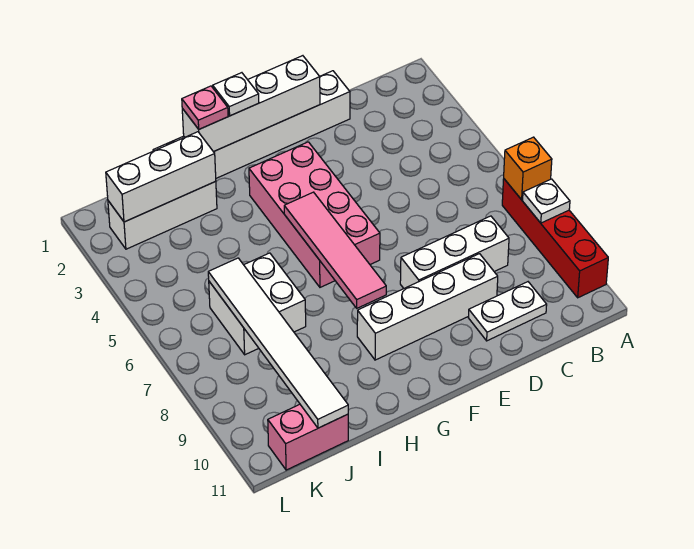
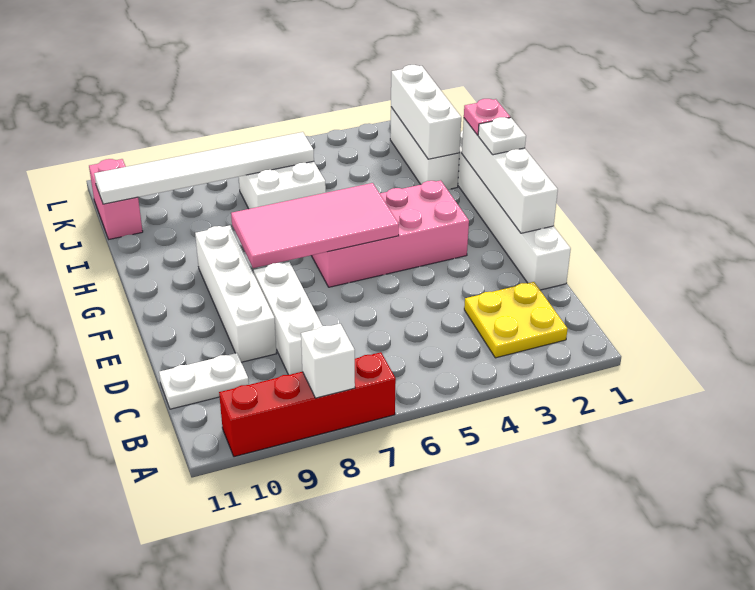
orange brick A7 level 2 -> none
white plate A8 level 2 -> white brick A8 level 2
none -> yellow plate B2:C3 level 1
white plate C10:D10 level 1 -> white plate C10:C11 level 1
pink tile G5:G8 level 2 -> pink tile F5:G8 level 2

